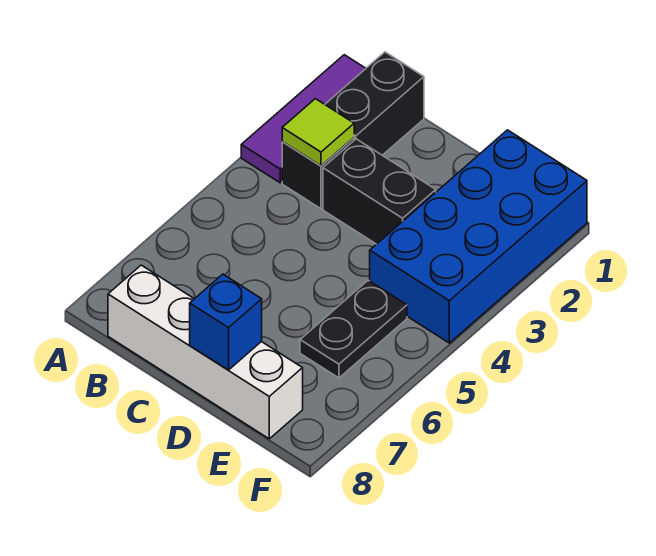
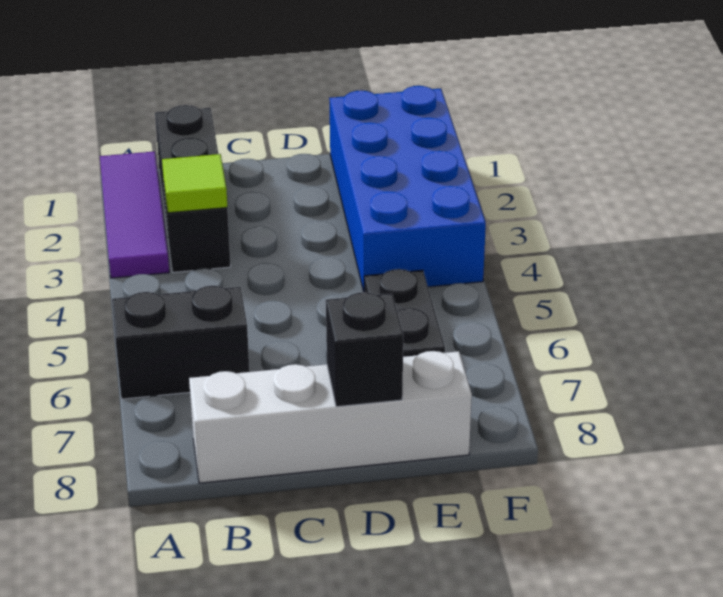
black brick C3:D3 level 1 -> black brick A6:B6 level 1
blue brick D8 level 2 -> black brick D8 level 2

